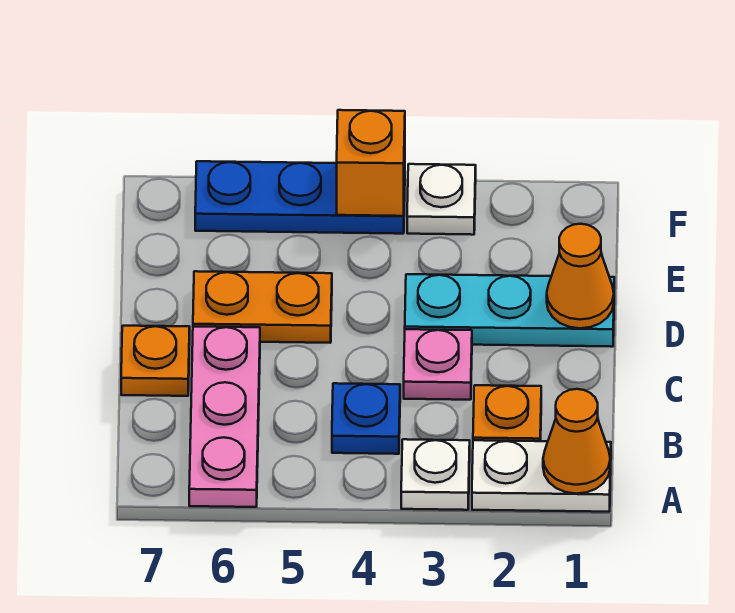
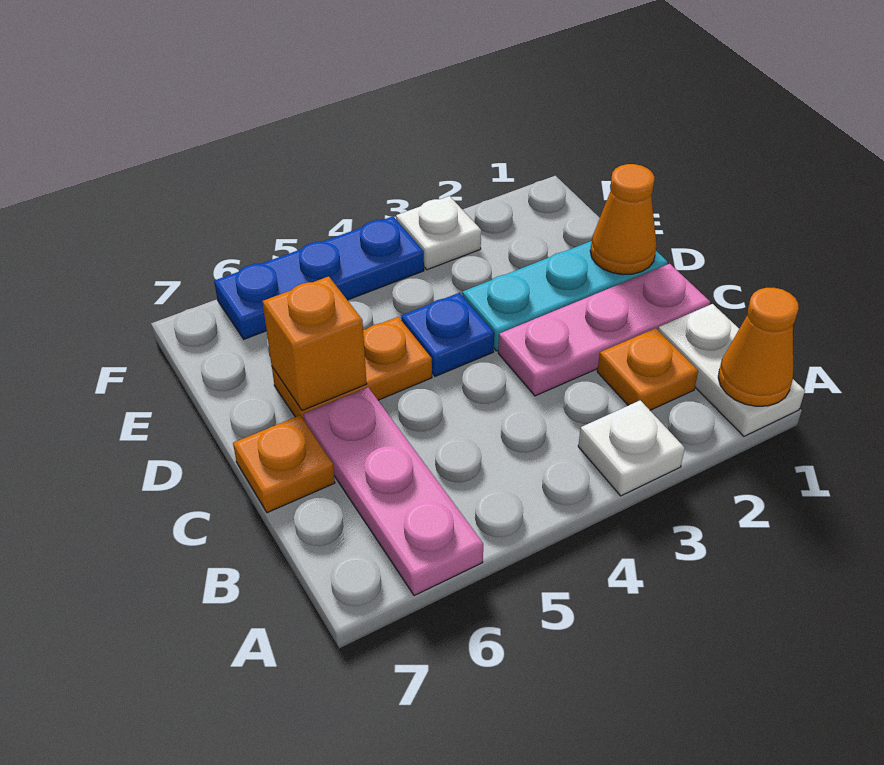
white plate A1:A2 level 1 -> white plate A1:B1 level 1
blue plate B4 level 1 -> blue plate D4 level 1
pink plate C3 level 1 -> pink plate C1:C3 level 1
orange brick F4 level 2 -> orange brick D6 level 2

